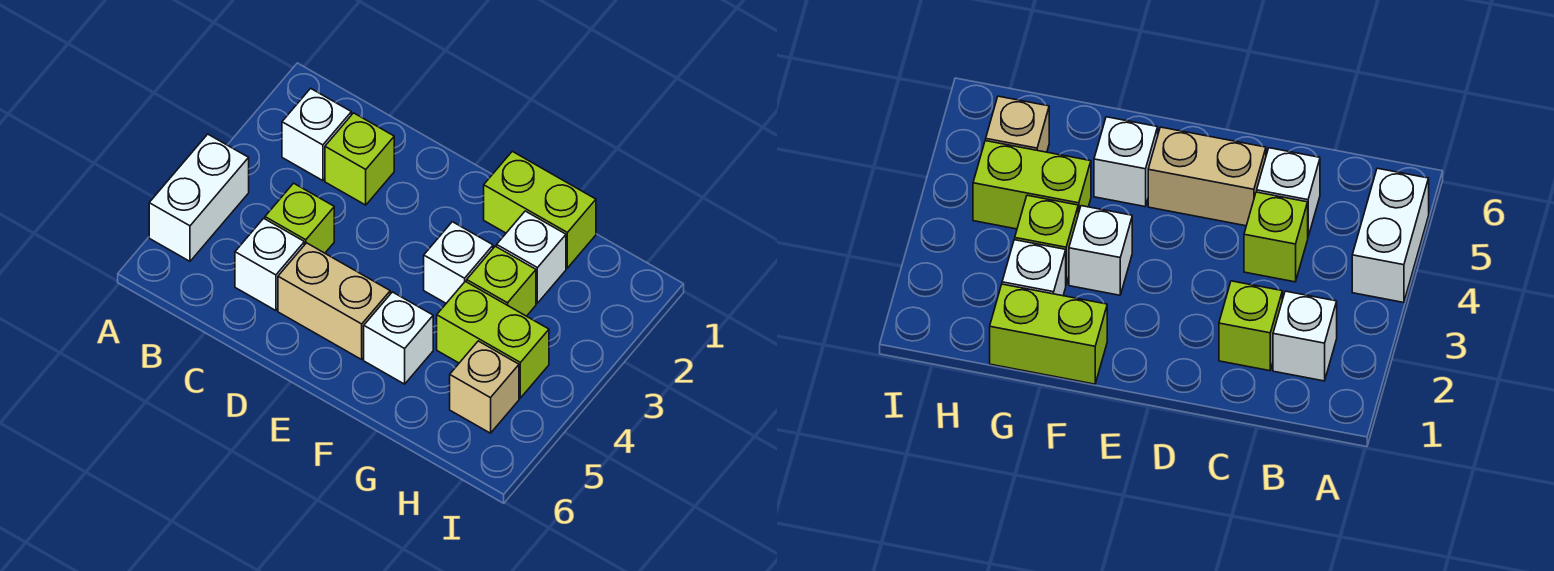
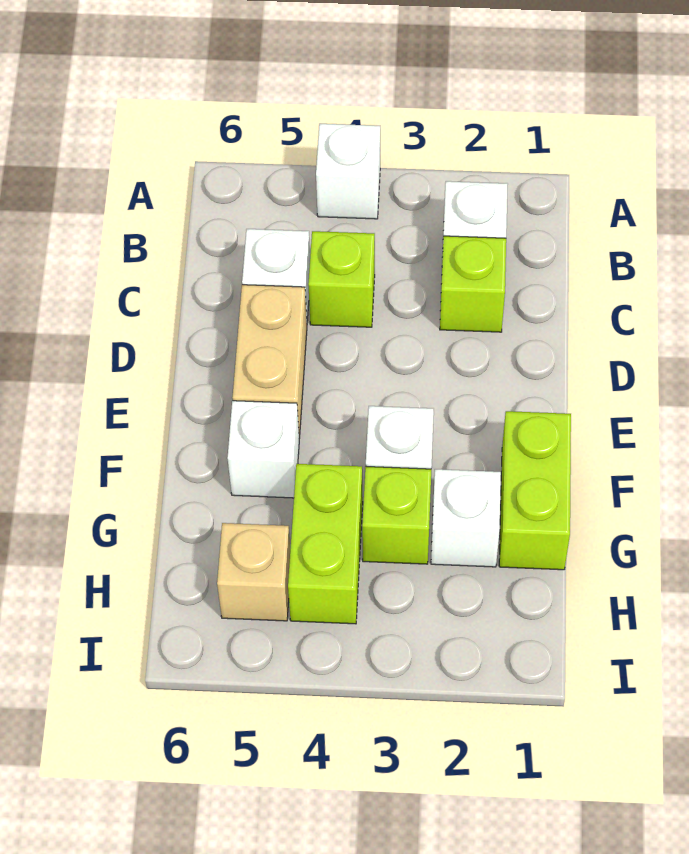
white brick A4:A5 level 1 -> white brick A4 level 1

